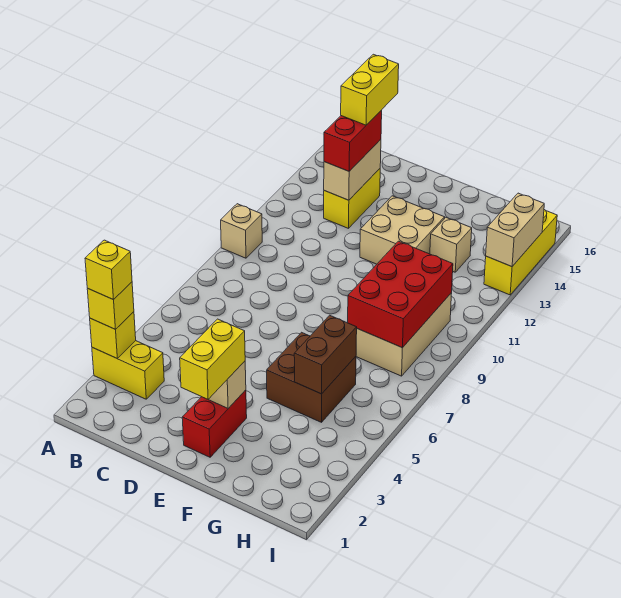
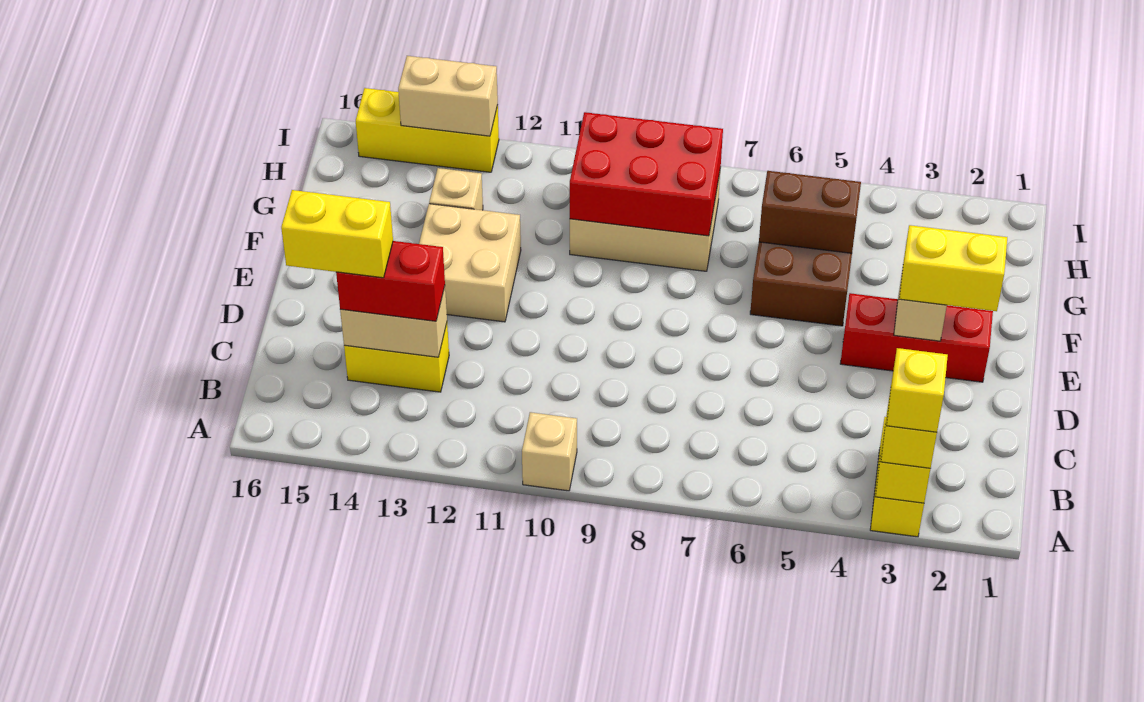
red brick E2:E3 level 1 -> red brick E2:E4 level 1

